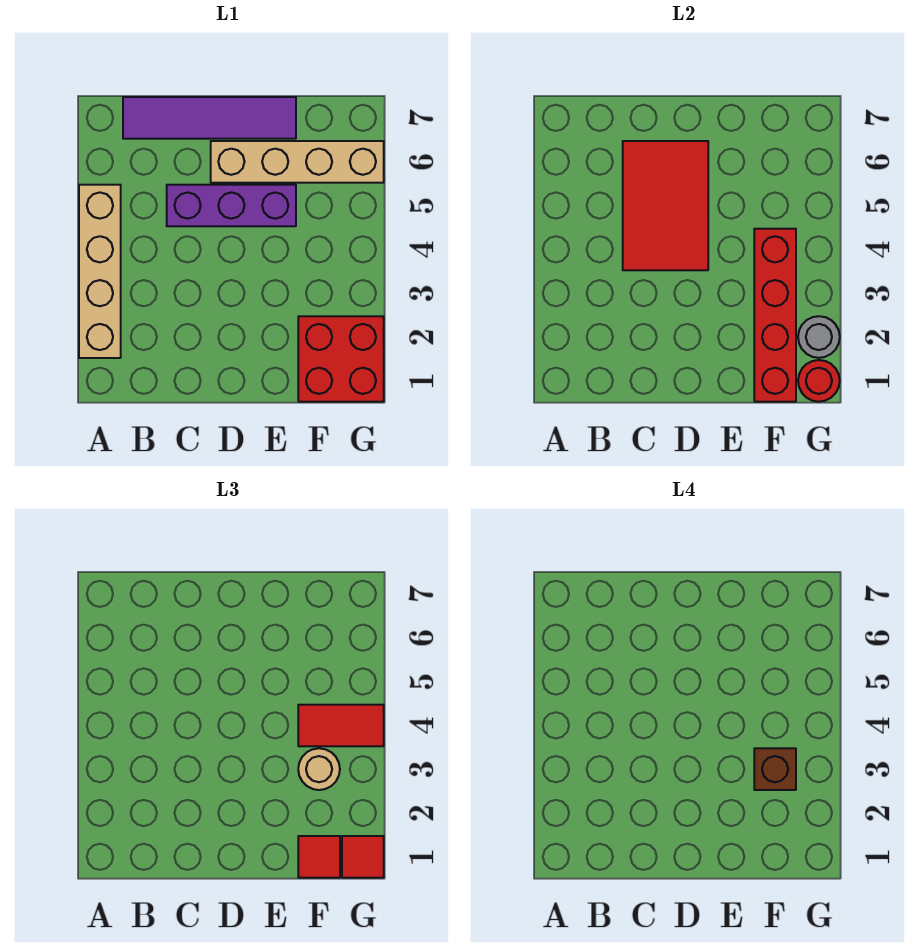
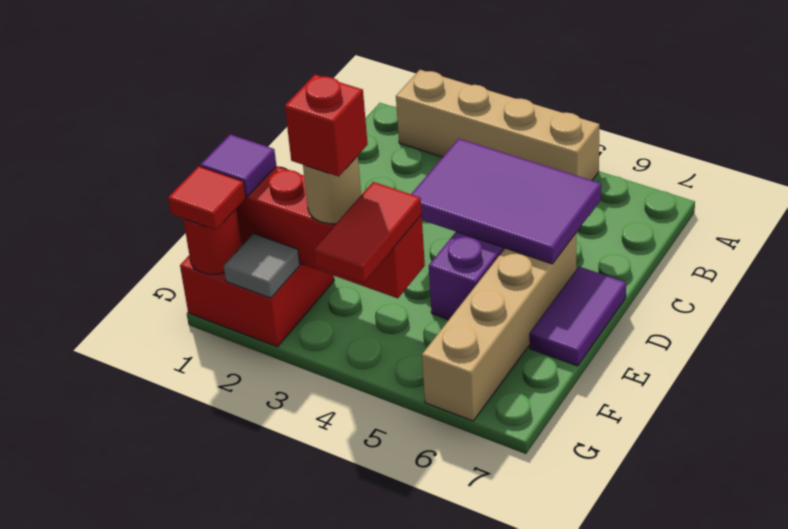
purple tile B7:E7 level 1 -> purple tile D7:E7 level 1
red tile C4:D6 level 2 -> purple tile C4:D6 level 2
red tile F1 level 3 -> purple tile F1 level 3
brown brick F3 level 4 -> red brick F3 level 4
grey round brick G2 level 2 -> grey tile G2 level 2

